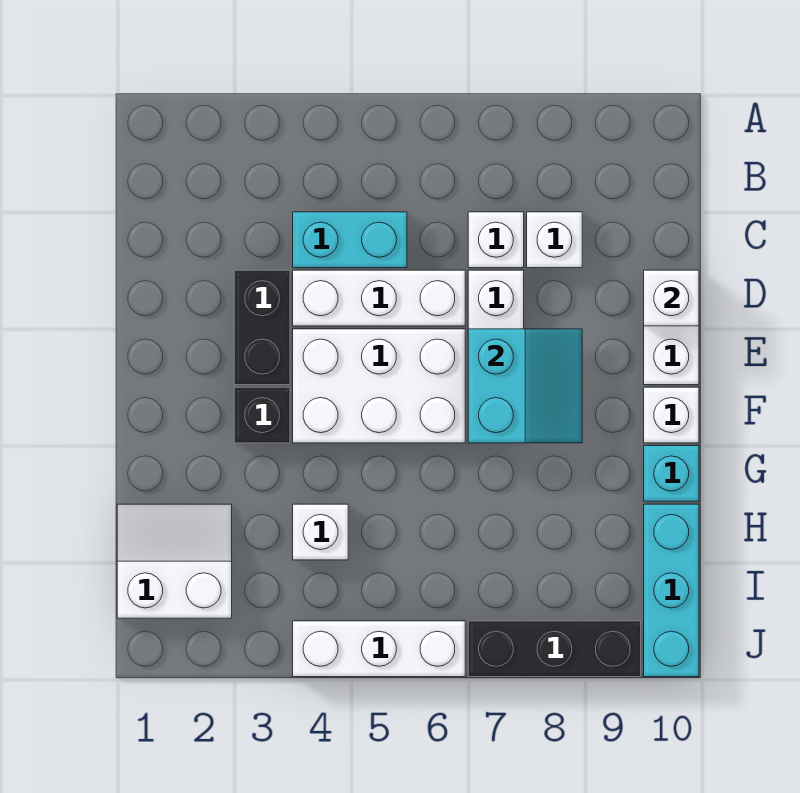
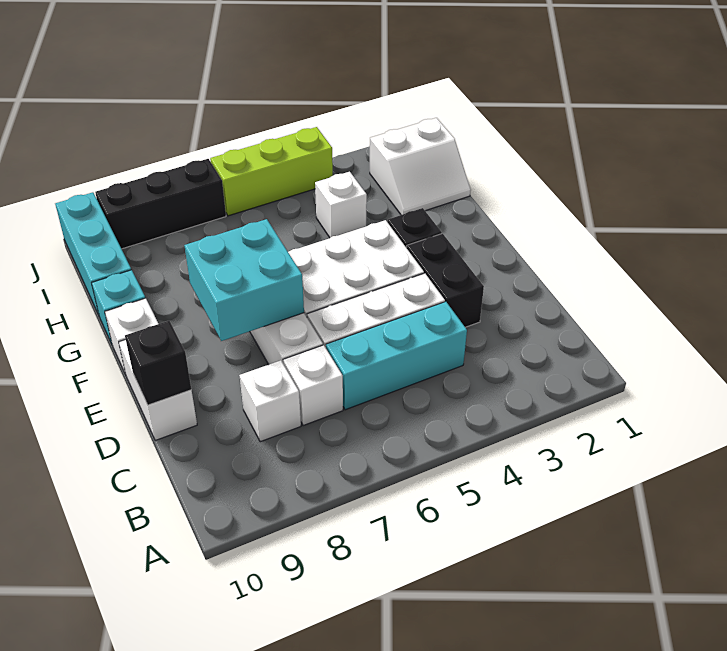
cyan brick C4:C5 level 1 -> cyan brick C4:C6 level 1
white brick D10 level 2 -> black brick D10 level 2
cyan slope E7:F8 level 2 top 7 -> cyan brick E7:F8 level 2
white brick J4:J6 level 1 -> lime brick J4:J6 level 1

